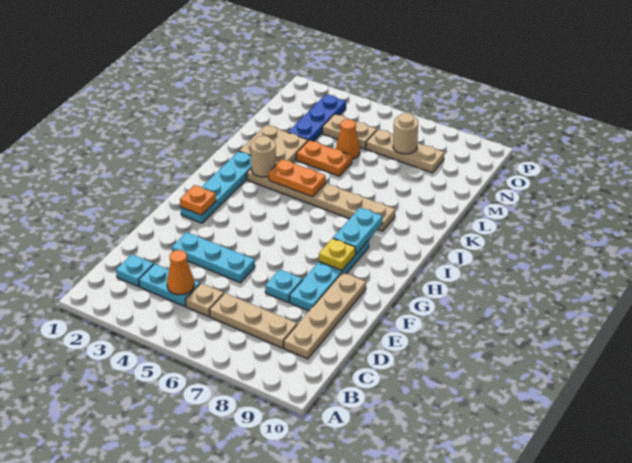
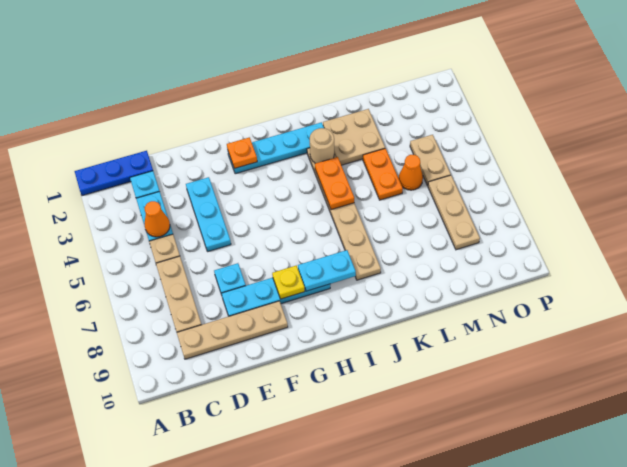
blue plate M3:O3 level 1 -> blue plate A1:C1 level 1
tan round brick N7 level 2 -> none

